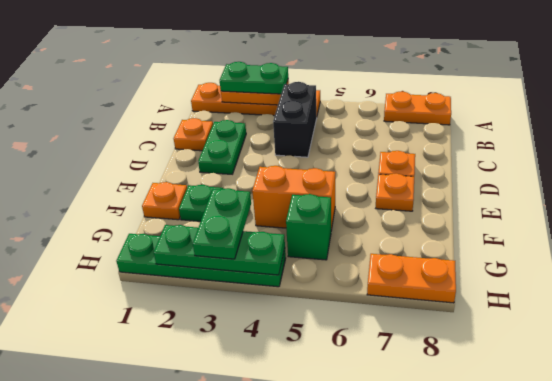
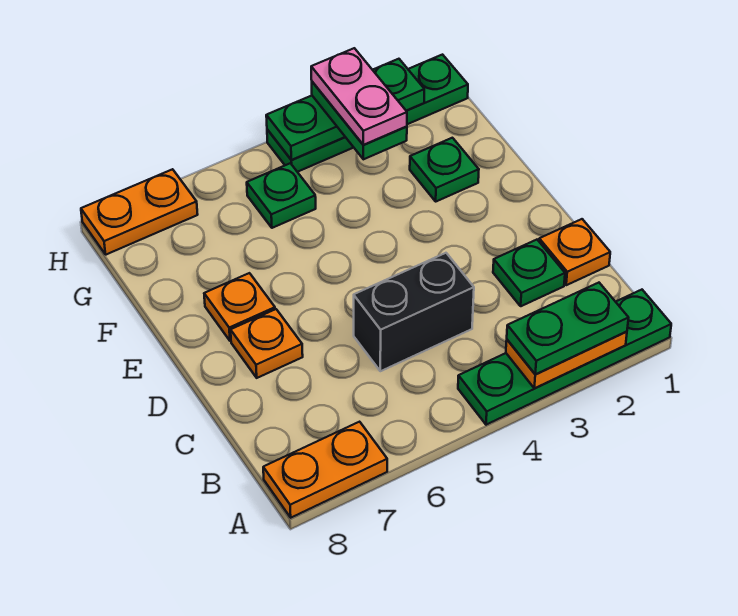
orange plate A1:A4 level 1 -> green plate A1:A4 level 1
black brick B4:C4 level 1 -> black brick C4:C5 level 1
green plate C2:D2 level 1 -> green plate C2 level 1
orange plate F1 level 1 -> none
orange brick F4:F5 level 1 -> none
none -> pink plate G3:H3 level 4
green brick G5 level 1 -> green plate G5 level 1

